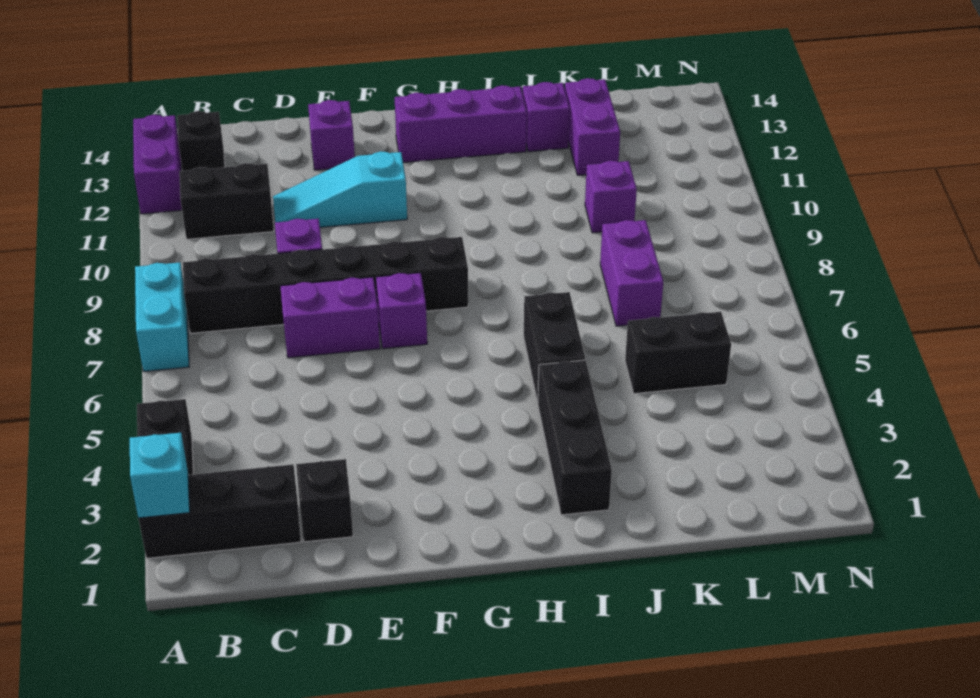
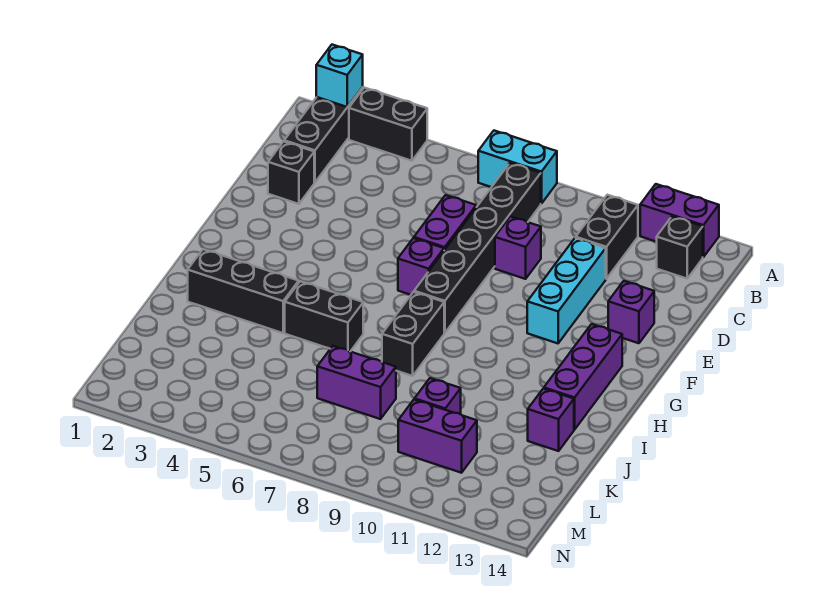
cyan slope D11:F11 level 1 top F -> cyan brick D11:F11 level 1
black brick K5:L5 level 1 -> black brick H8:I8 level 1
purple brick K12:K13 level 1 -> purple brick L10:L11 level 1

